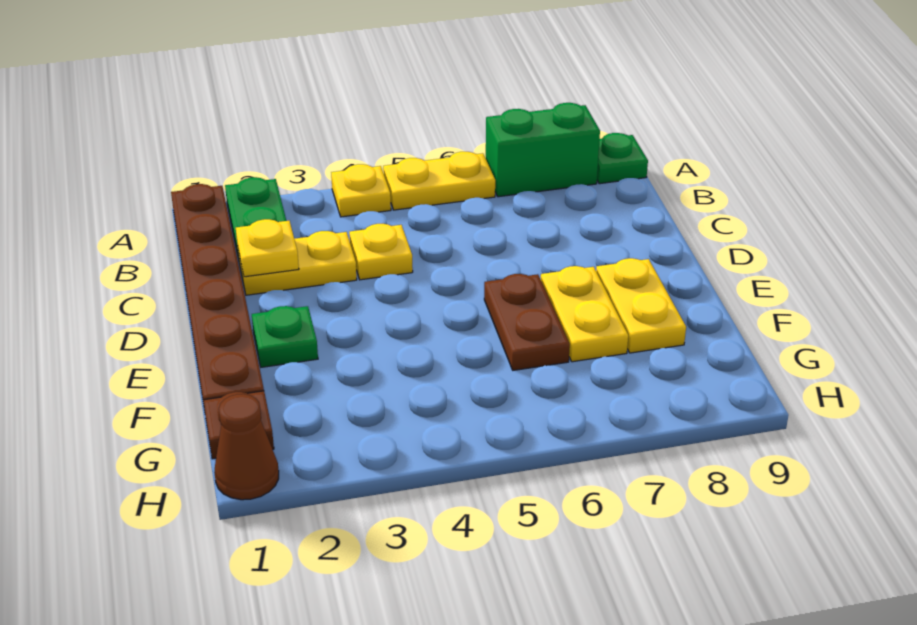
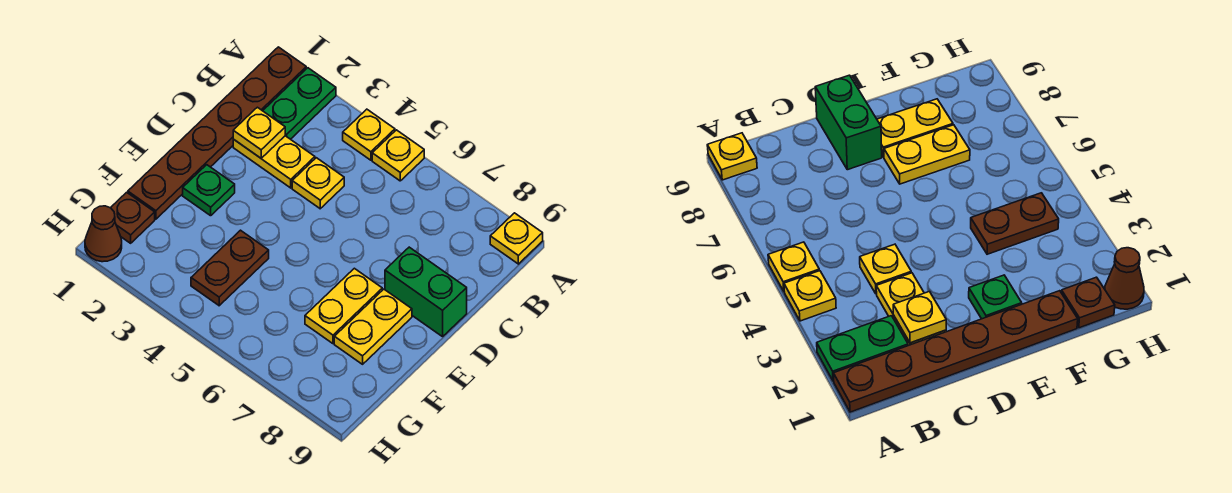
yellow plate A5:A6 level 1 -> yellow plate A5 level 1
green brick A7:A8 level 1 -> green brick D8:D9 level 1
green plate A9 level 1 -> yellow plate A9 level 1
brown plate E6:F6 level 1 -> brown plate F4:G4 level 1

